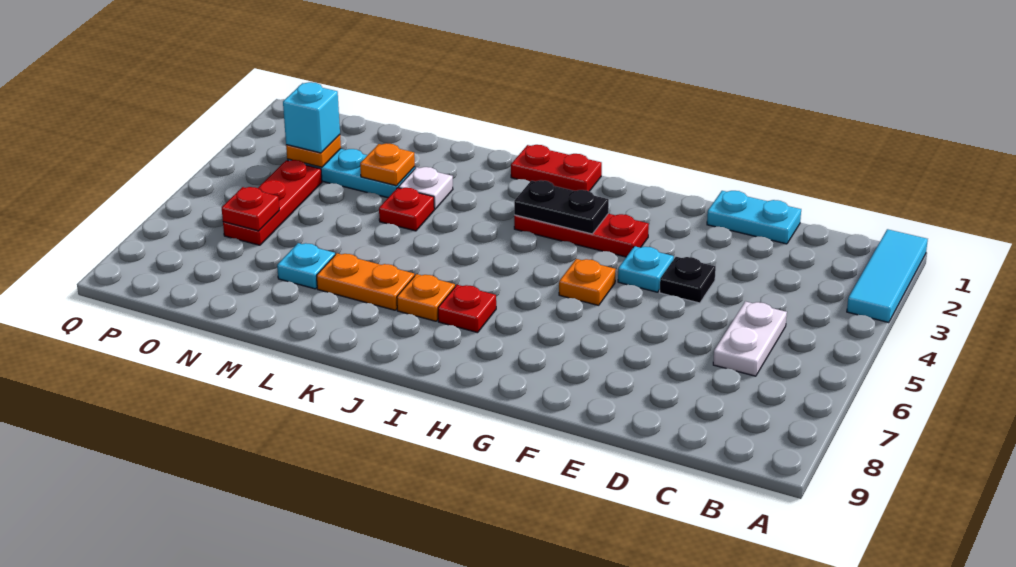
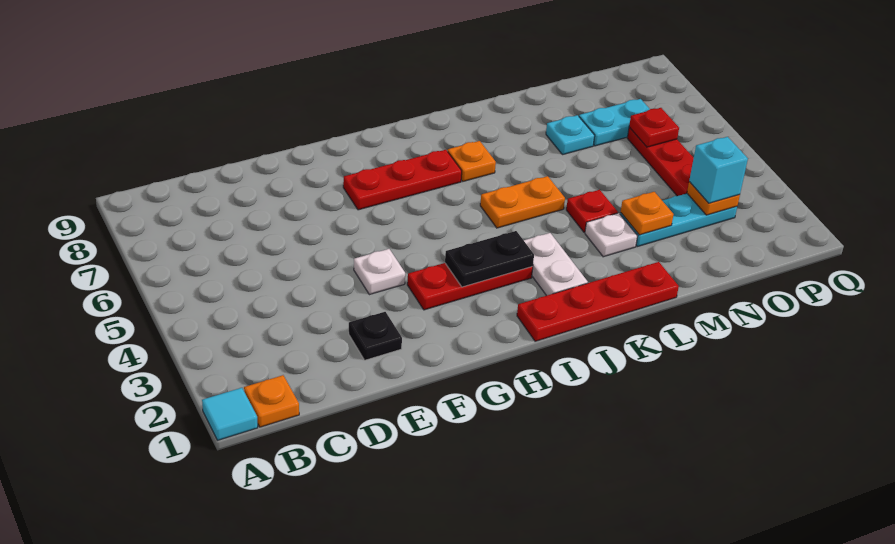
cyan tile A1:A3 level 1 -> cyan tile A1 level 1
white plate C5:C6 level 1 -> white plate J2:J3 level 1
cyan plate D1:E1 level 1 -> cyan plate N7:O7 level 1
black plate E4 level 1 -> black plate E2 level 1
cyan plate F4 level 1 -> white plate F4 level 1
orange plate G5 level 1 -> orange plate B1 level 1
red plate I1:J1 level 1 -> red plate I1:L1 level 1
red plate I7 level 1 -> red plate G7:I7 level 1
orange plate K7:L7 level 1 -> orange plate J5:K5 level 1

